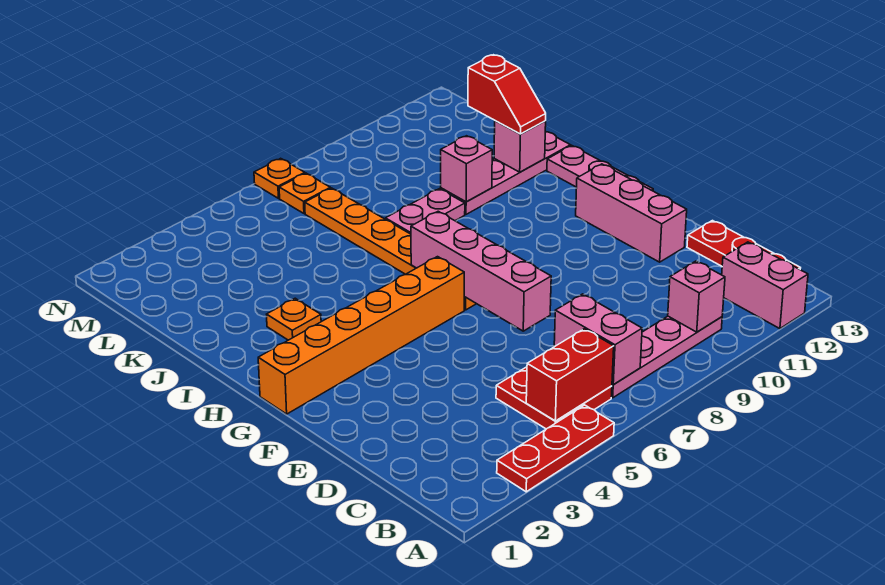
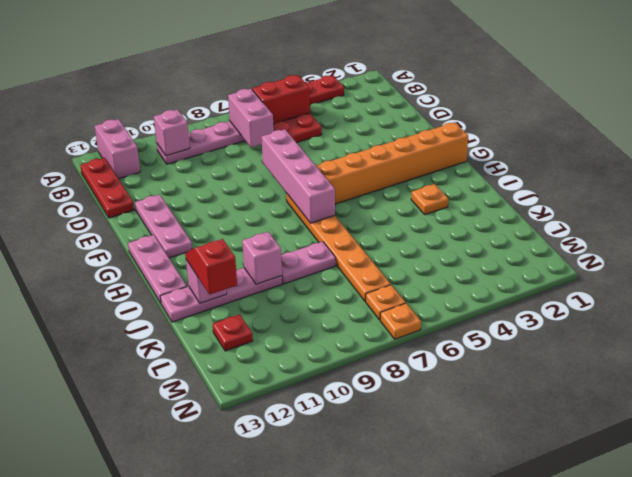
pink brick E12:G12 level 1 -> pink plate E12:G12 level 1
none -> red plate L12 level 1

